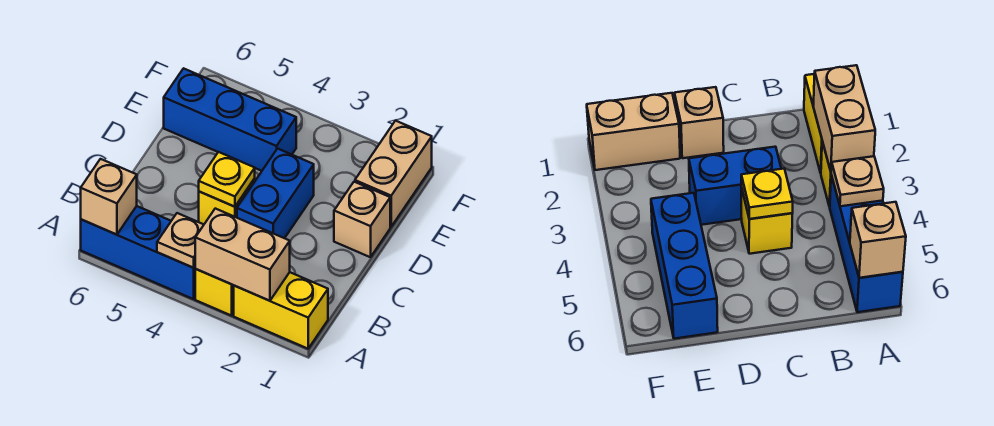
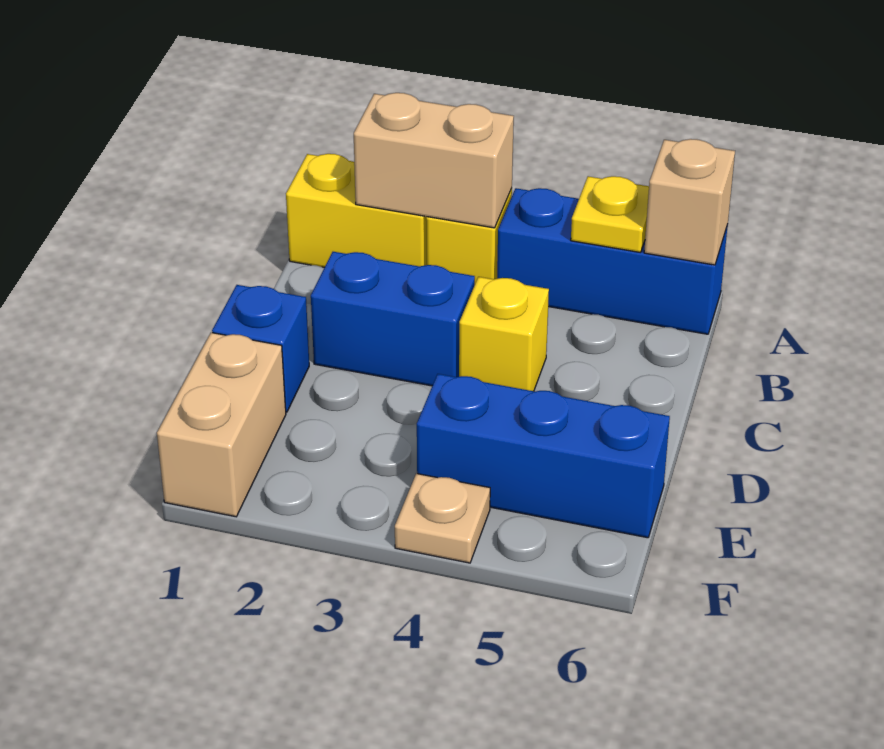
tan plate A4 level 2 -> tan plate F4 level 1
blue brick C3:D3 level 1 -> blue brick C2:C3 level 1
yellow plate C4 level 2 -> yellow plate A5 level 2
tan brick D1 level 1 -> blue brick D1 level 1

